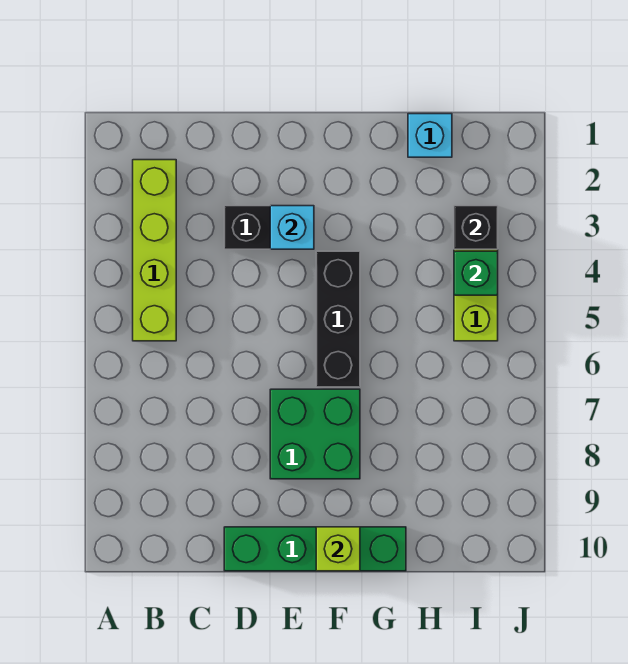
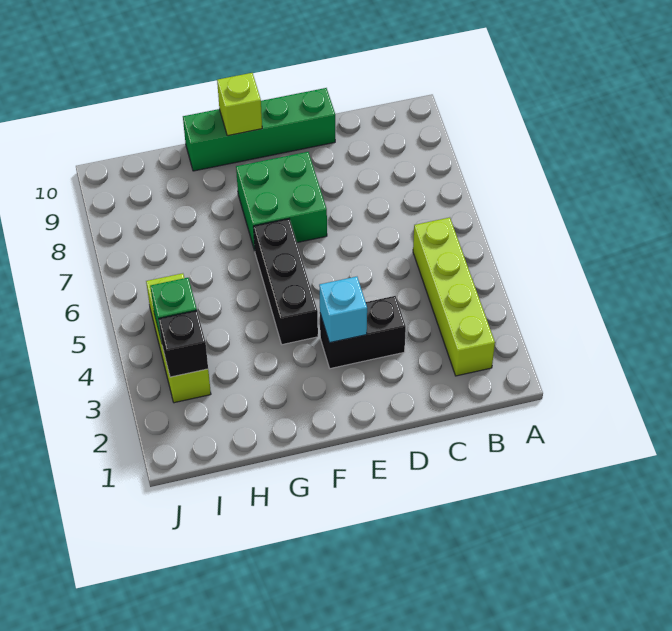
cyan brick H1 level 1 -> none

